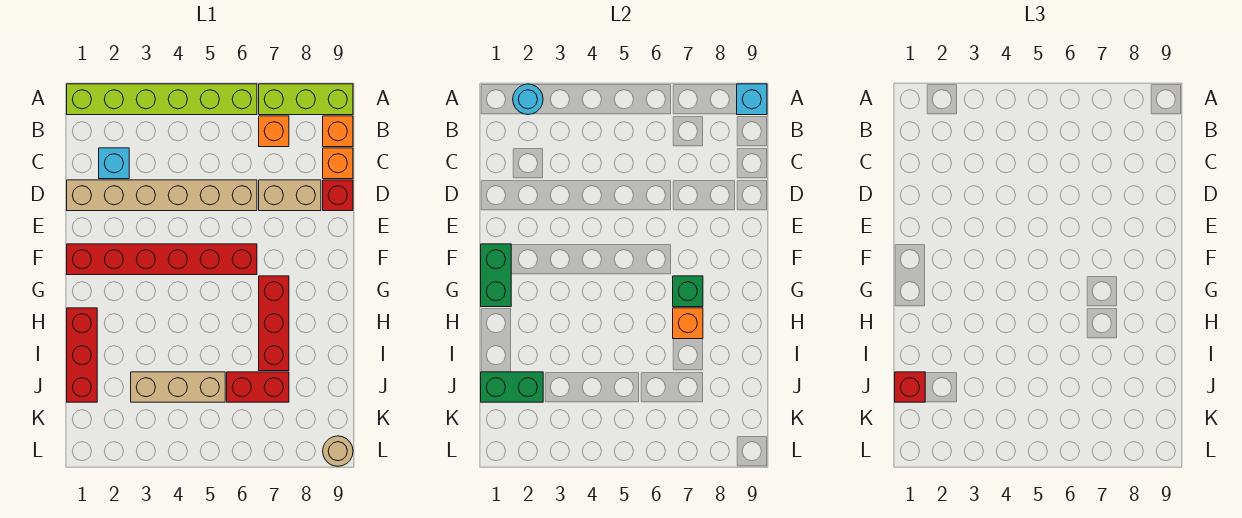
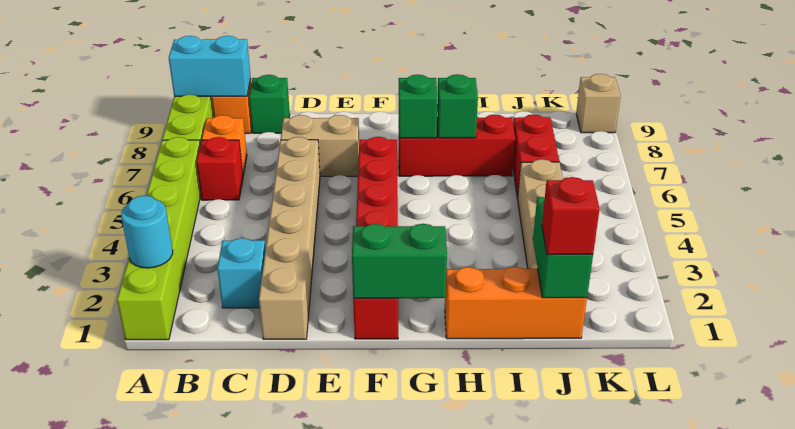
cyan brick A9 level 2 -> cyan brick A9:B9 level 2
orange brick C9 level 1 -> green brick C9 level 1
tan brick D7:D8 level 1 -> tan brick D7:E7 level 1
red brick D9 level 1 -> red brick B6 level 1
red brick H1:J1 level 1 -> orange brick H1:J1 level 1
orange brick H7 level 2 -> green brick H7 level 2
tan round brick L9 level 1 -> tan brick L9 level 1

